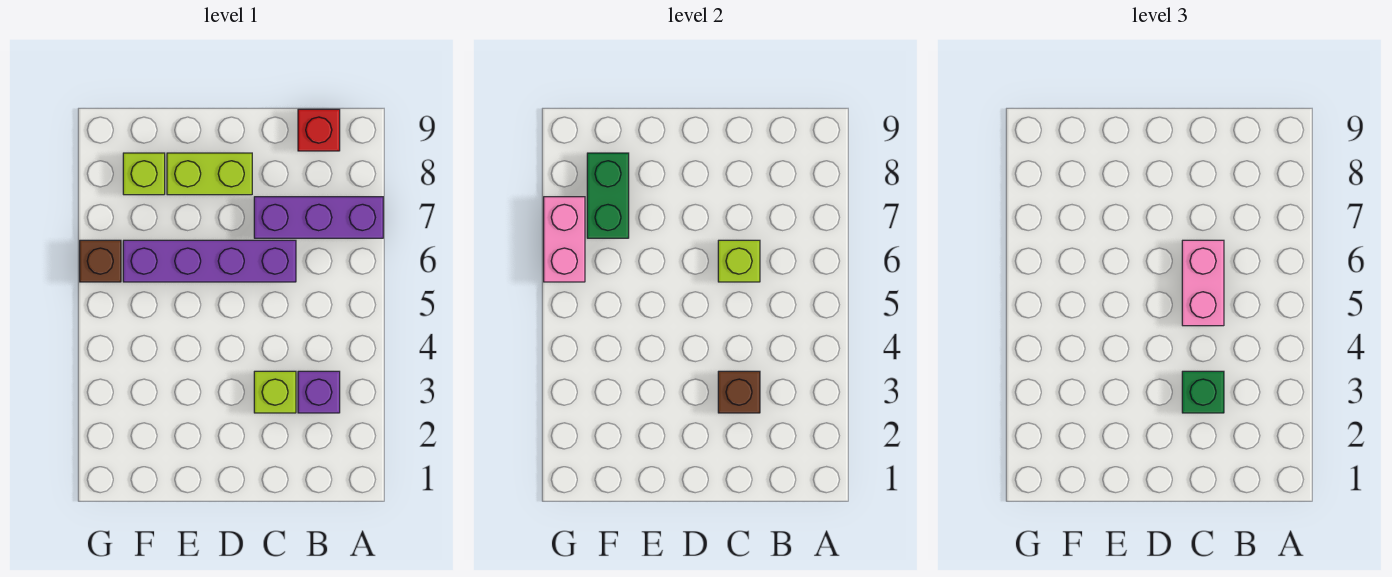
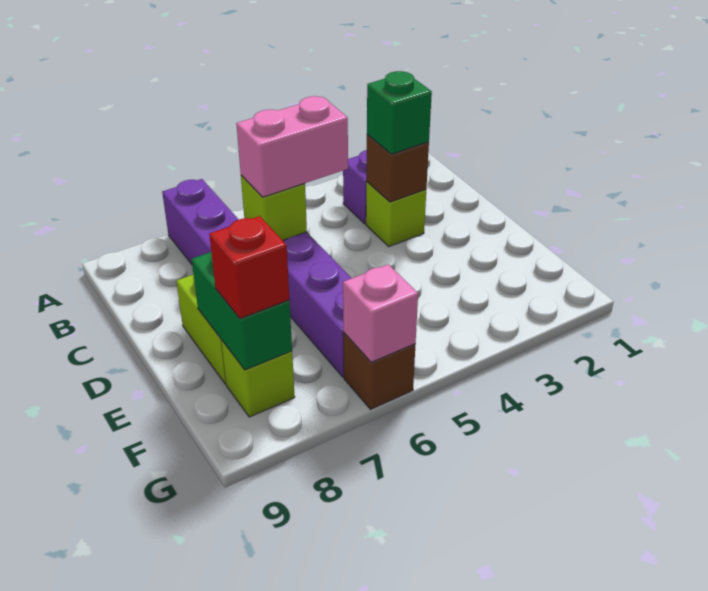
red brick B9 level 1 -> red brick F8 level 3
green brick F7:F8 level 2 -> green brick E8:F8 level 2
pink brick G6:G7 level 2 -> pink brick G6 level 2

